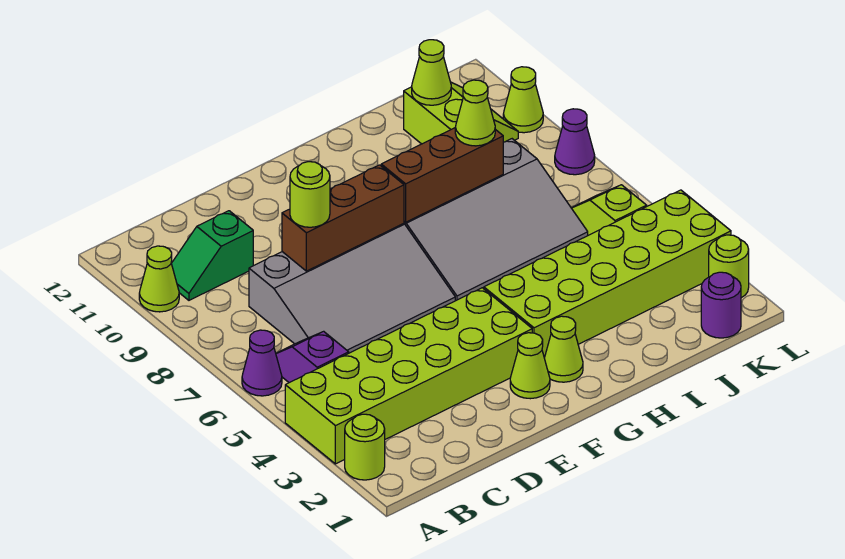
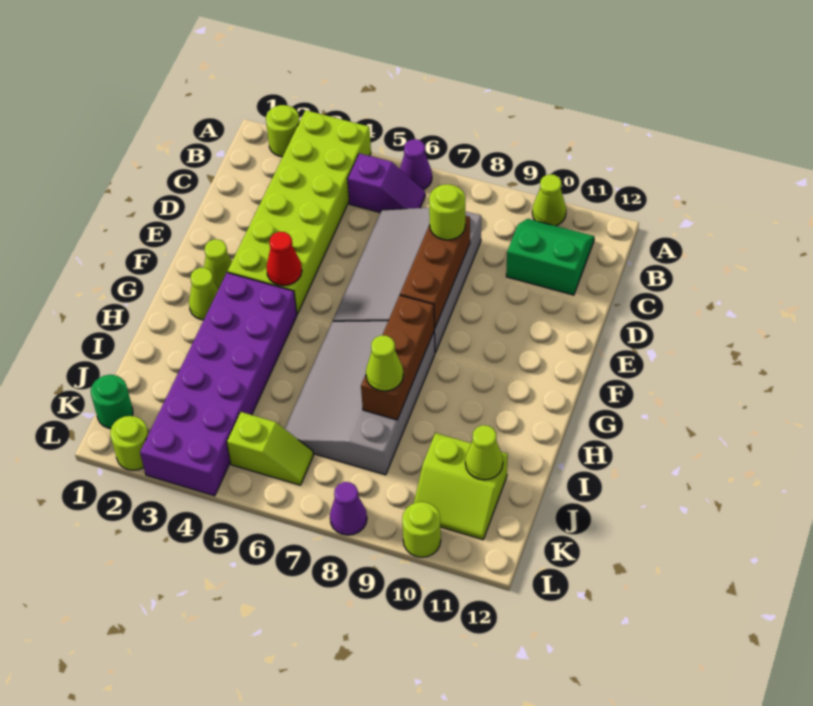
green slope B10:C10 level 1 top C -> green slope B10:C11 level 1 top C
none -> red cone F4 level 2
lime brick G3:L4 level 1 -> purple brick G3:L4 level 1
purple round brick K1 level 1 -> green round brick K1 level 1
lime cone L10 level 1 -> lime round brick L10 level 1

